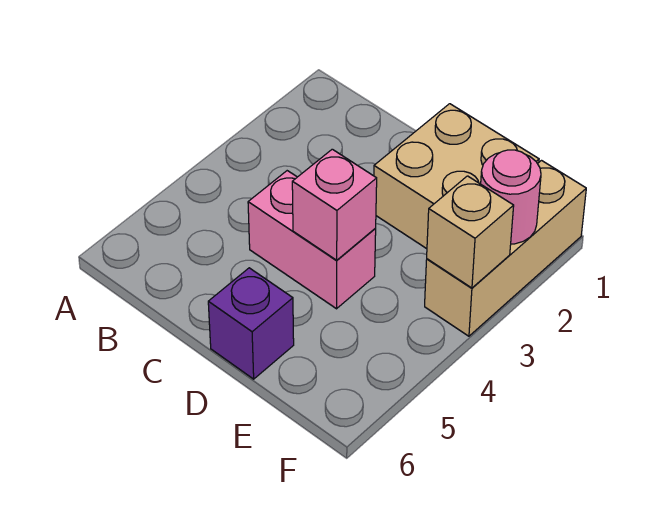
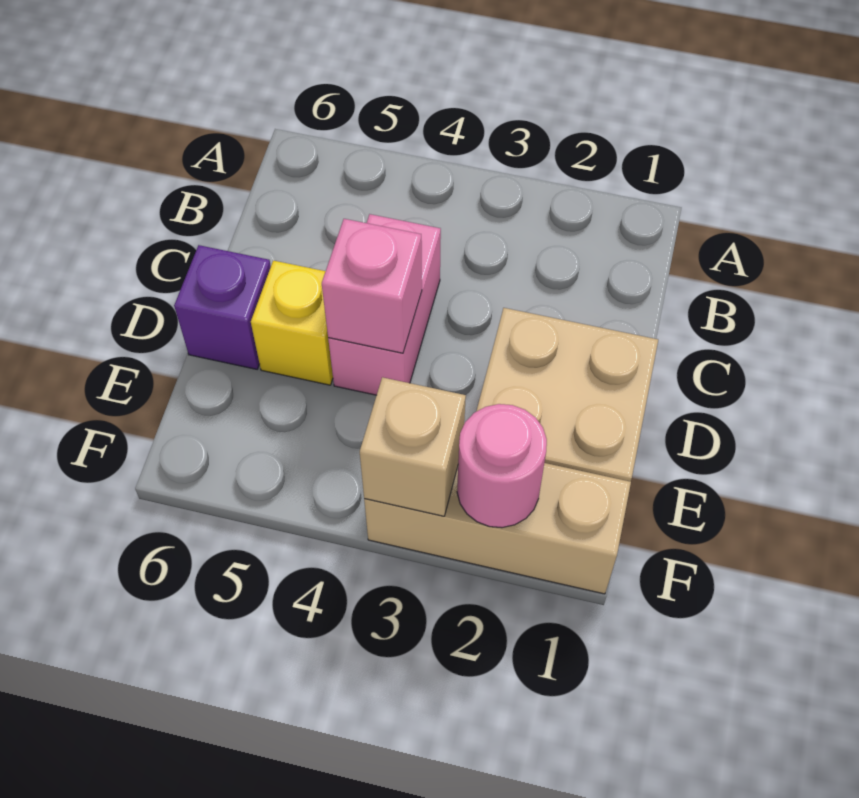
none -> yellow brick D5 level 1

